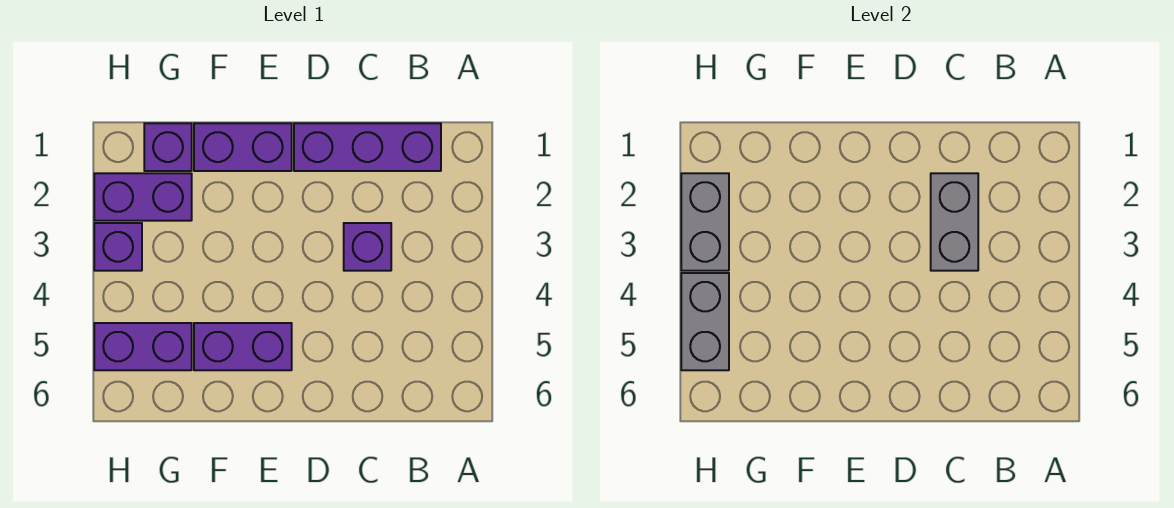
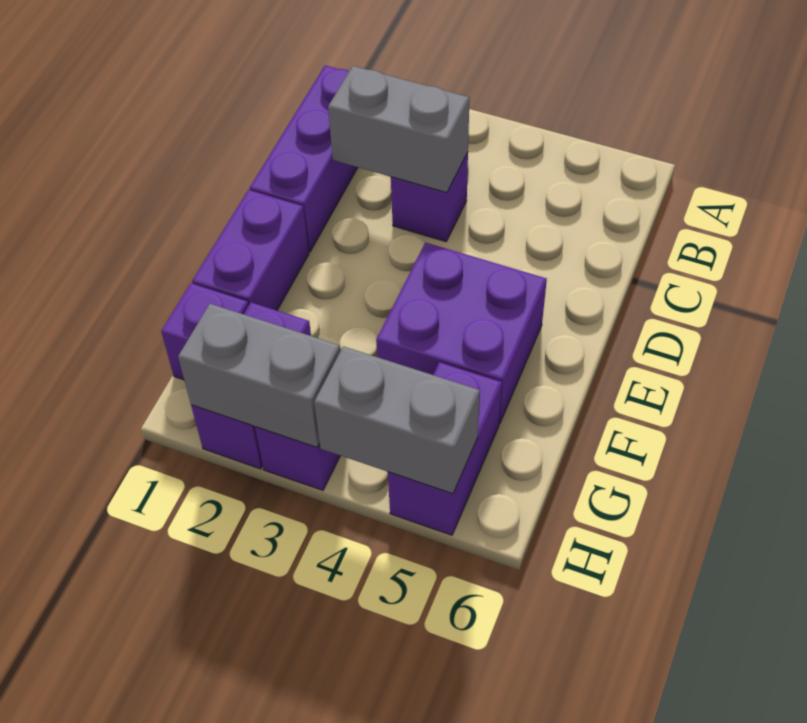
purple brick E5:F5 level 1 -> purple brick E4:F5 level 1

